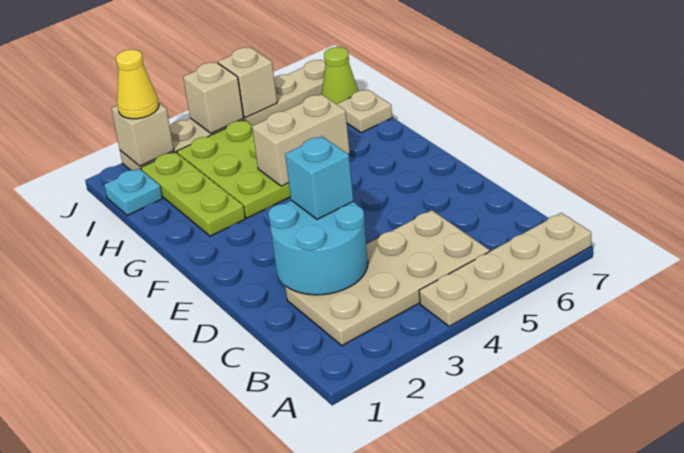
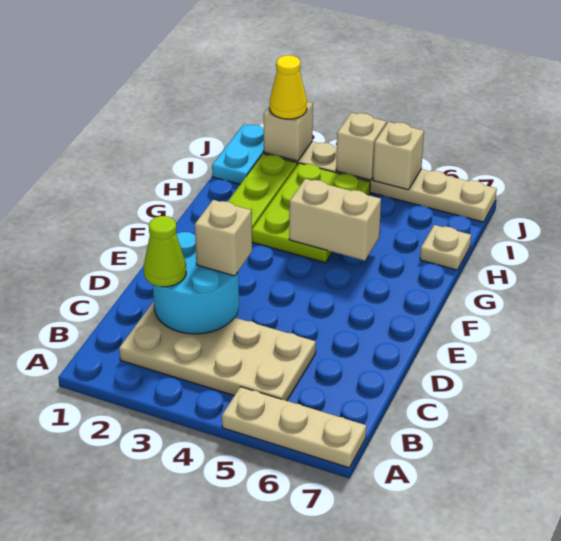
tan plate A4:A7 level 1 -> tan plate A5:A7 level 1
cyan brick D3 level 3 -> tan brick D3 level 3
cyan plate I1 level 1 -> cyan plate I1:J1 level 1
lime cone I7 level 1 -> lime cone C2 level 3

